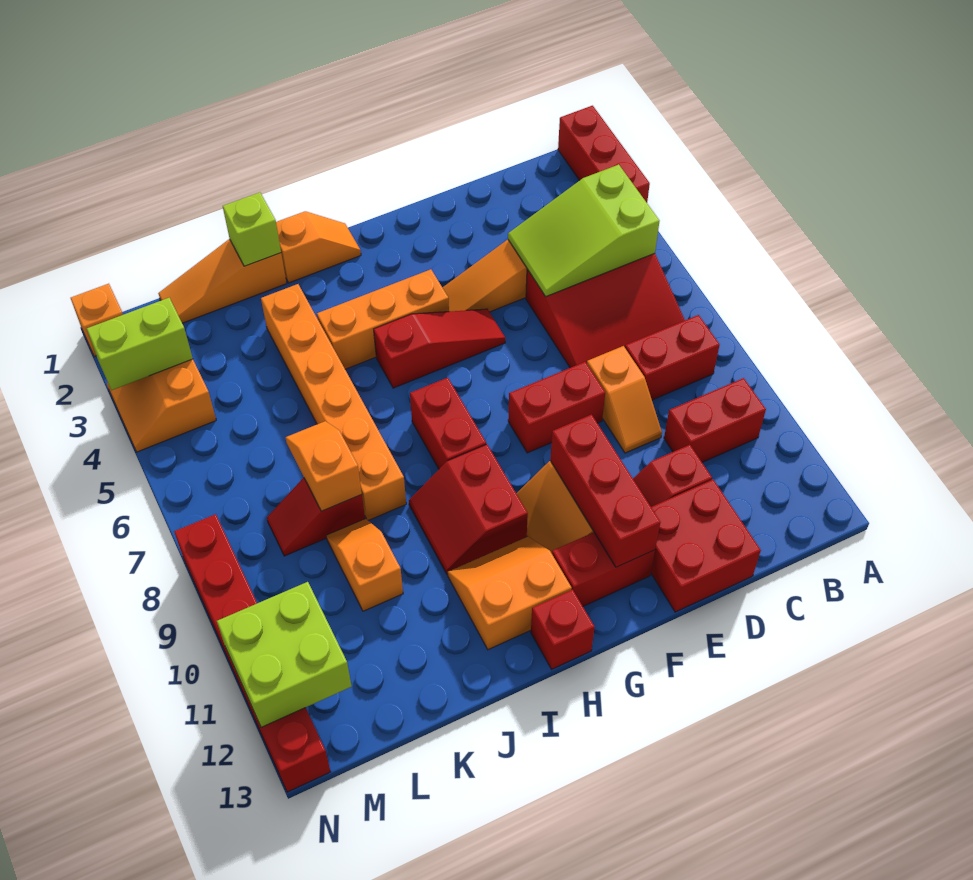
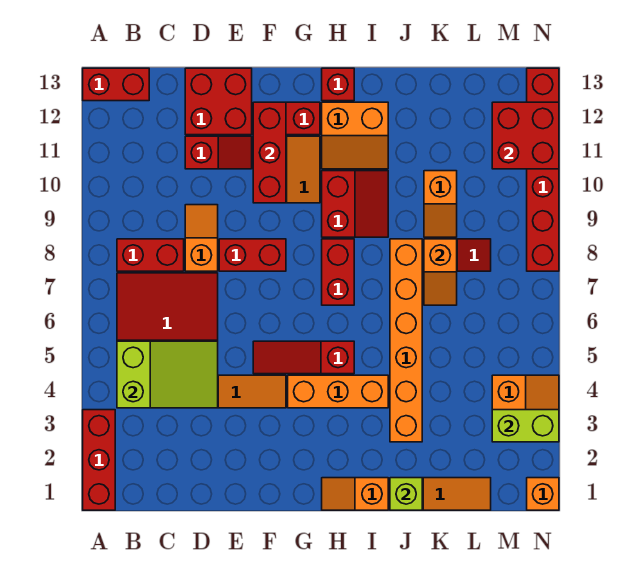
red brick B10:C10 level 1 -> red brick A13:B13 level 1
lime brick M11:N12 level 2 -> red brick M11:N12 level 2

